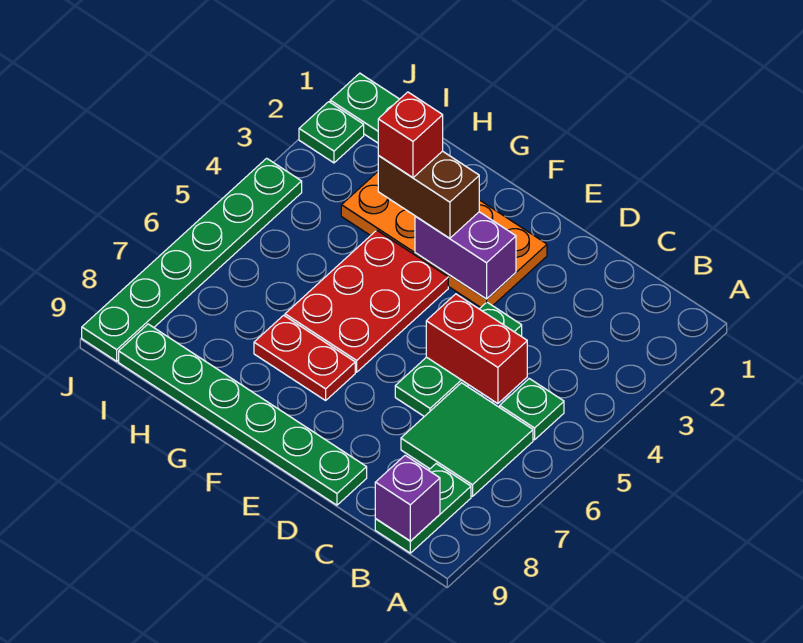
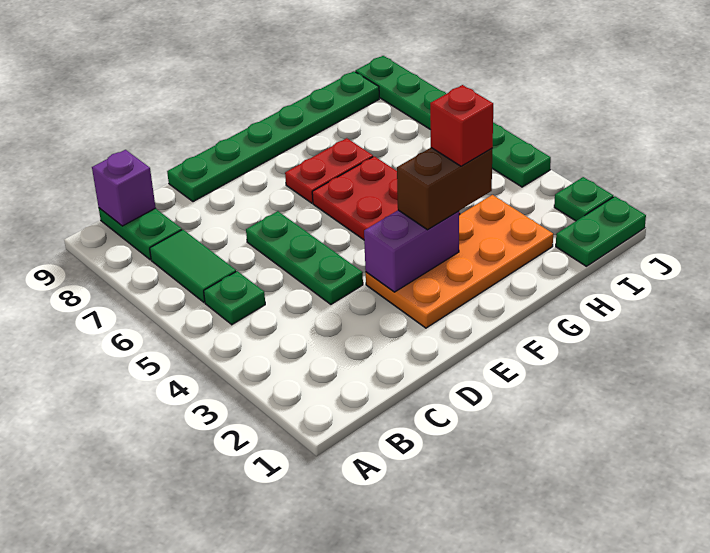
green tile B6:C7 level 1 -> green tile B6:B7 level 1
red brick C5:D5 level 2 -> none

